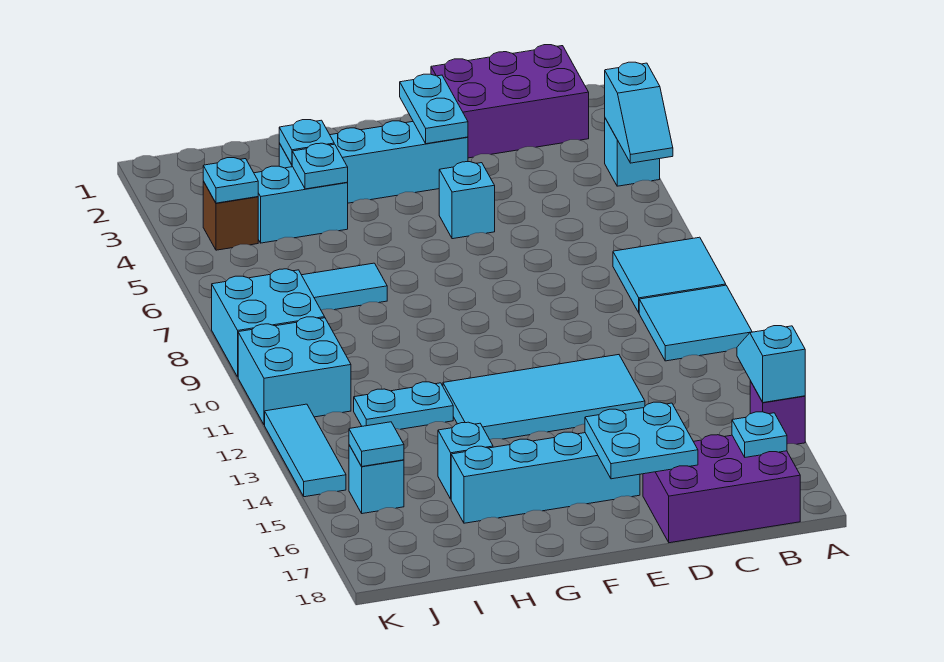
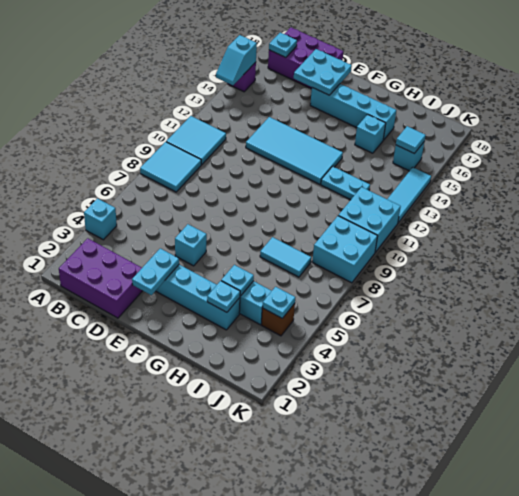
cyan slope A4:A5 level 2 top 4 -> none

